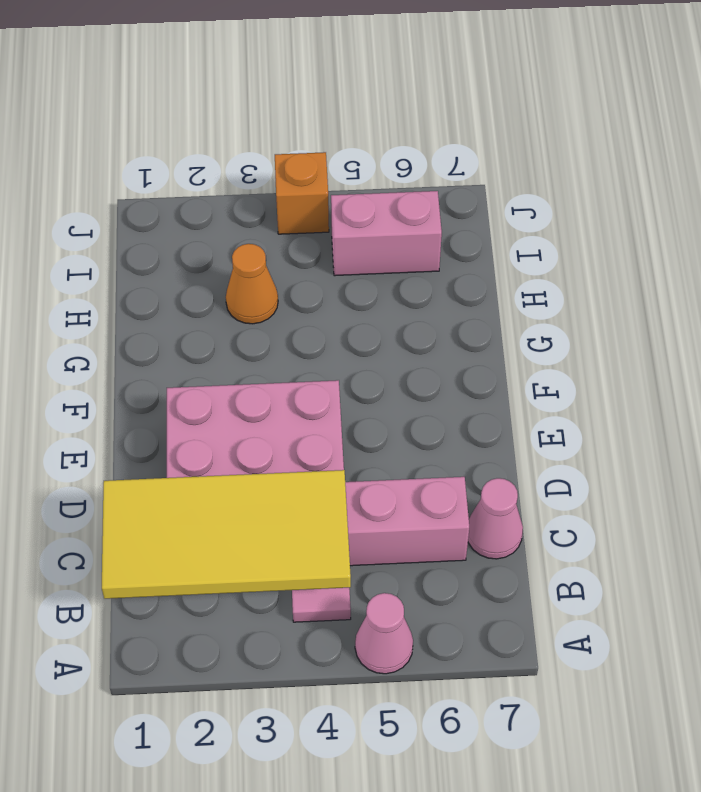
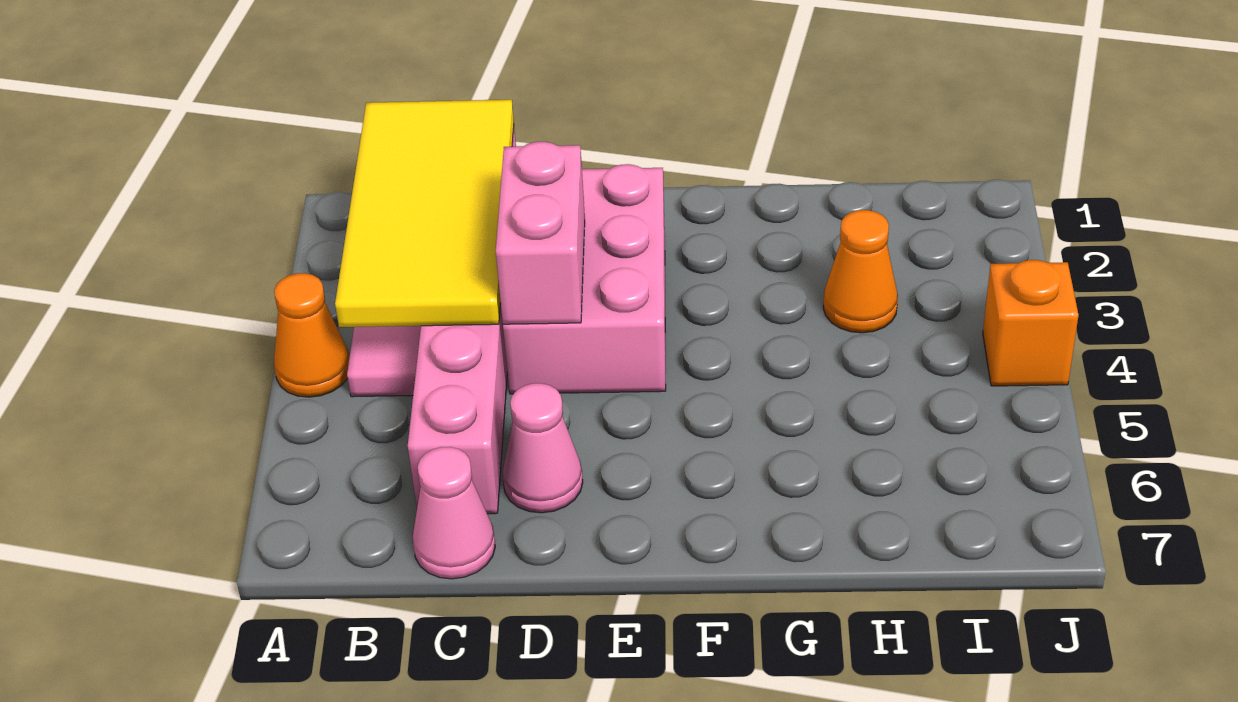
none -> orange cone A4 level 1
pink cone A5 level 1 -> pink cone D6 level 1
pink brick I5:I6 level 1 -> pink brick D3:D4 level 2

